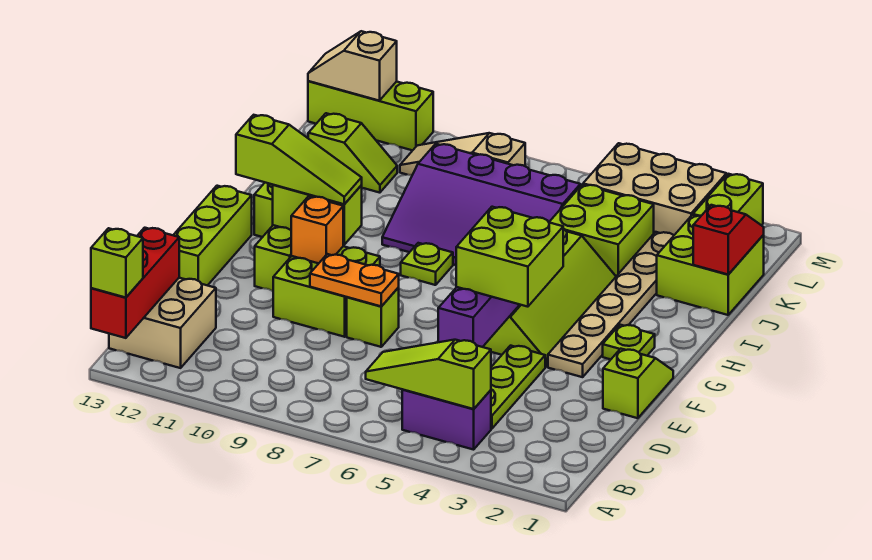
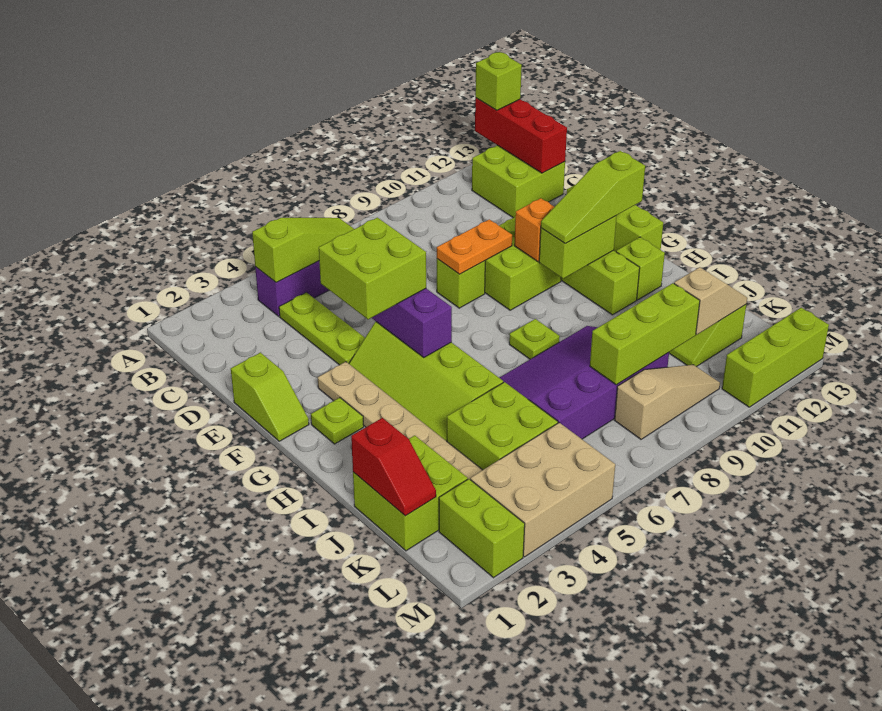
tan brick B12:C13 level 1 -> lime brick B12:C13 level 1
none -> lime brick K8:K10 level 2
tan slope M12:M13 level 2 top 12 -> tan slope K11:K12 level 2 top 11

